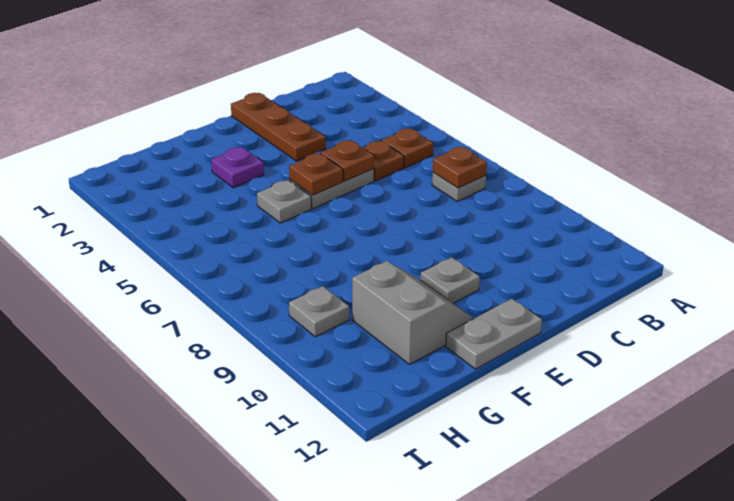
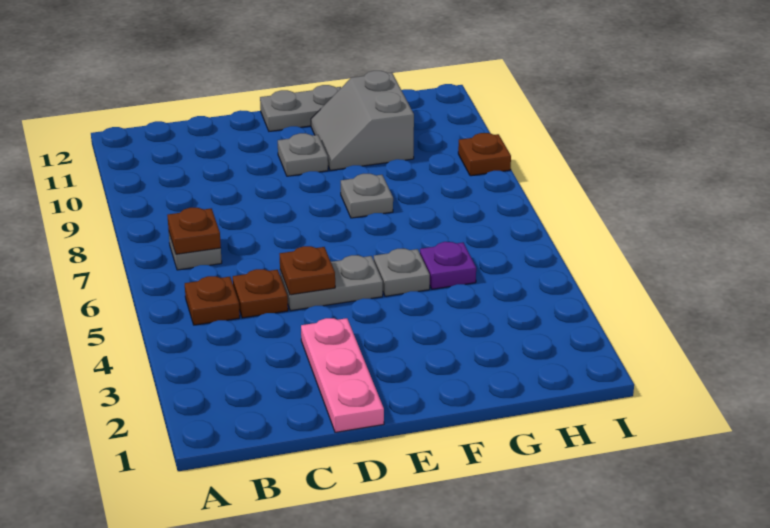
brown plate D1:D3 level 1 -> pink plate D1:D3 level 1
brown plate E5 level 2 -> brown plate I9 level 1
purple plate F3 level 1 -> purple plate G5 level 1
grey plate H9 level 1 -> grey plate F8 level 1

